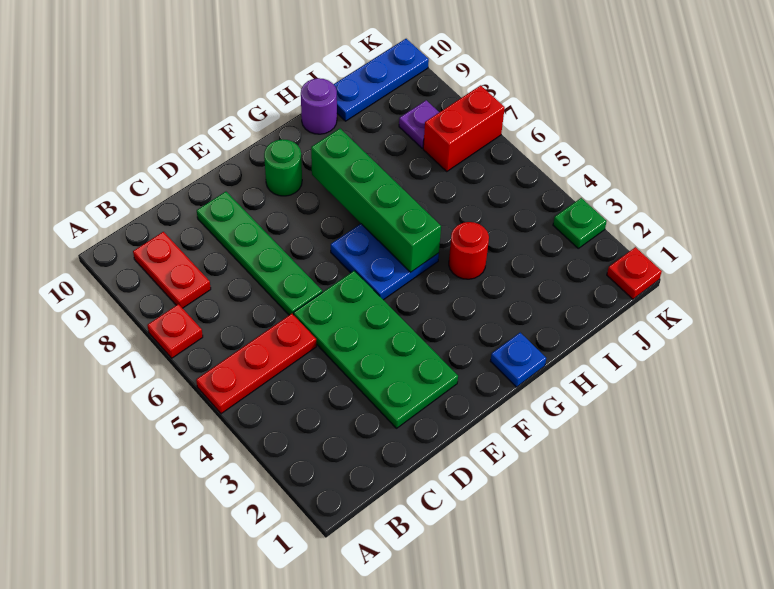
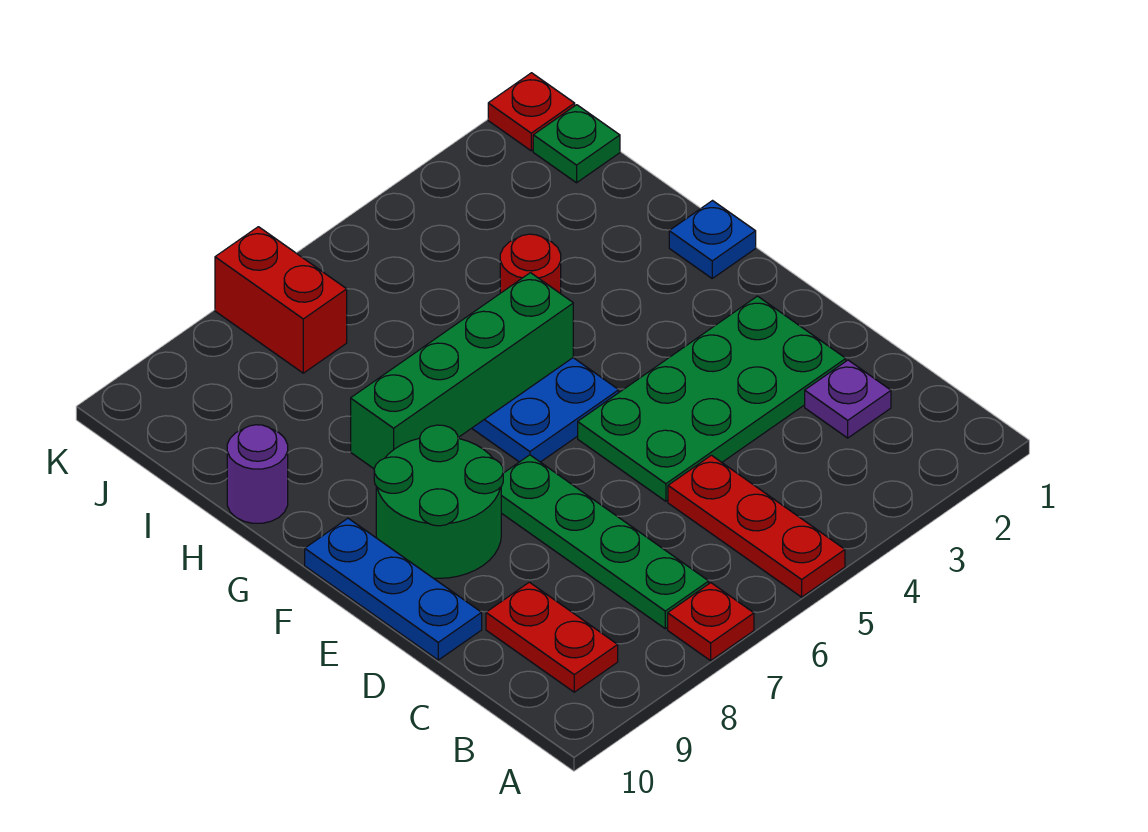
red plate B8:B9 level 1 -> red plate B9:C9 level 1
green plate D6:D9 level 1 -> green plate B7:E7 level 1
green round brick F9 level 1 -> green round brick E8:F9 level 1
blue plate I10:K10 level 1 -> blue plate D10:F10 level 1
purple plate J8 level 1 -> purple plate C2 level 1
green plate K3 level 1 -> green plate J1 level 1

